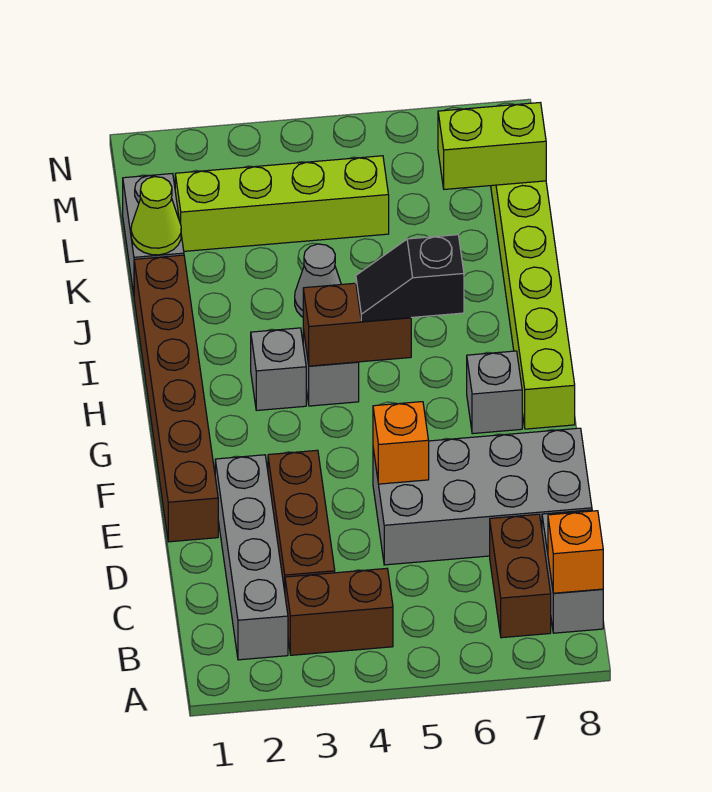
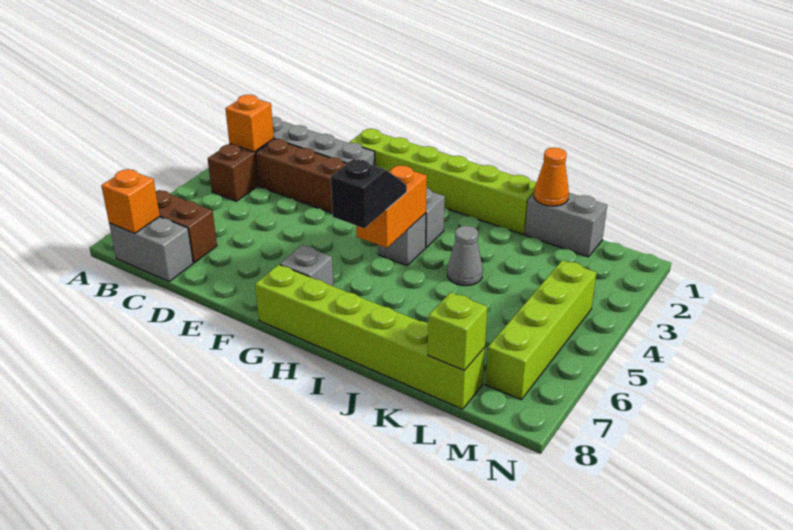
grey brick D5:E8 level 1 -> none
brown brick E1:J1 level 1 -> lime brick E1:J1 level 1
orange brick E5 level 2 -> orange brick B3 level 2
brown brick H4:H5 level 2 -> orange brick H4:H5 level 2
lime cone K1 level 2 -> orange cone K1 level 2
lime brick L2:L5 level 1 -> lime brick M4:M7 level 1
lime brick L7:L8 level 2 -> lime brick L8 level 2

